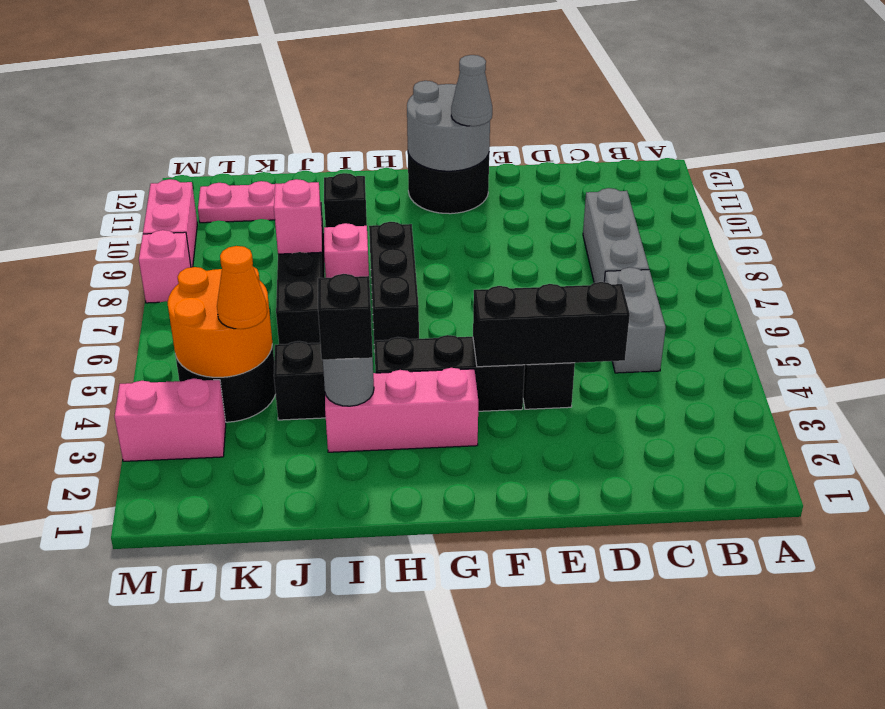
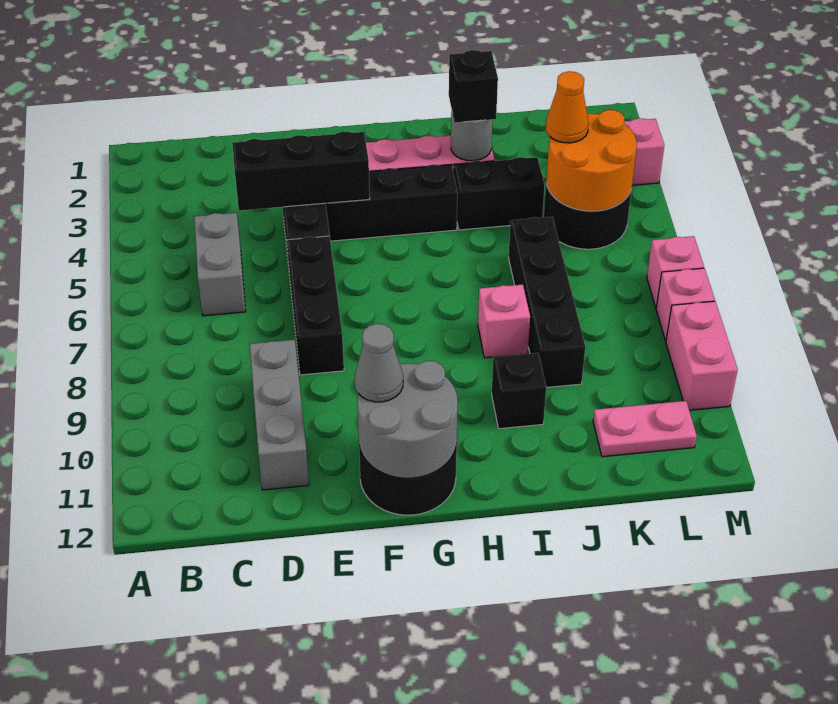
grey brick C7:C9 level 1 -> grey brick D9:D11 level 1
black brick H6:H8 level 1 -> black brick E6:E8 level 1
pink brick J8 level 2 -> pink brick M7 level 1

